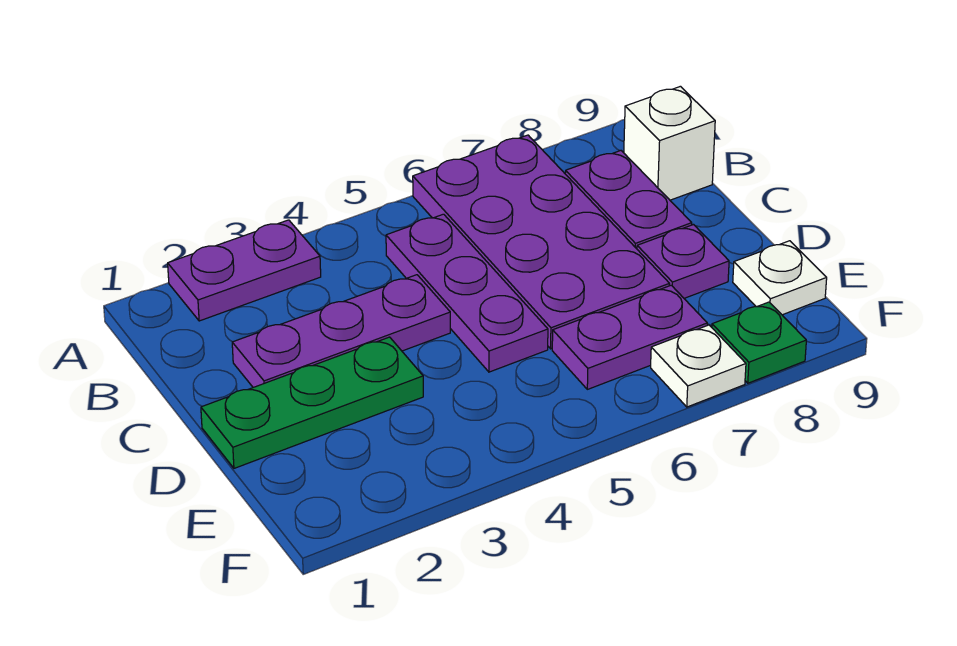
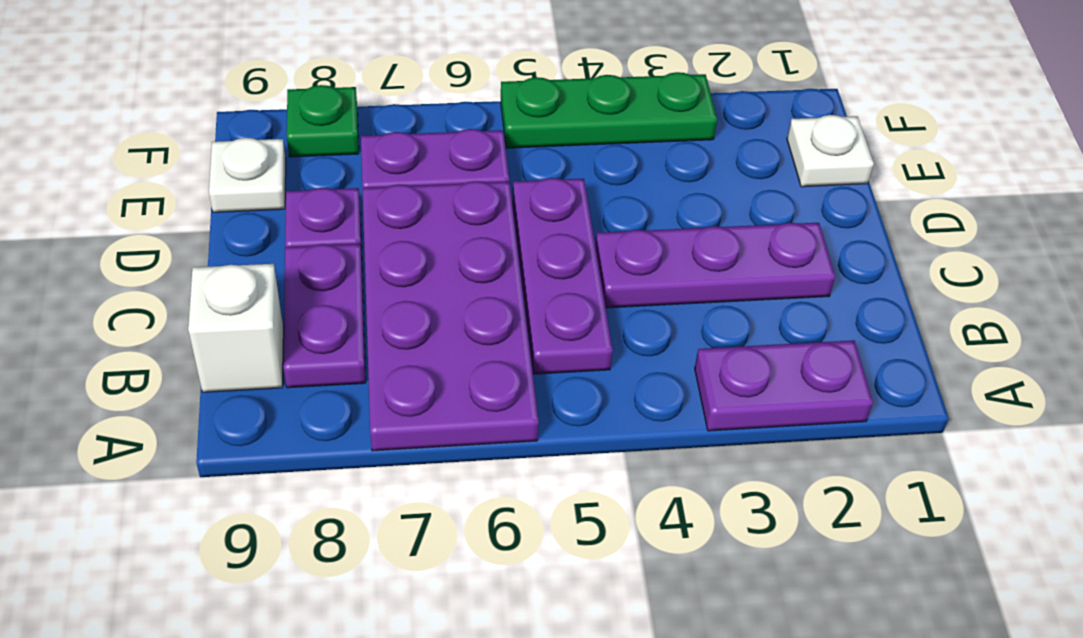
green plate D1:D3 level 1 -> green plate F3:F5 level 1
white plate F7 level 1 -> white plate E1 level 1

